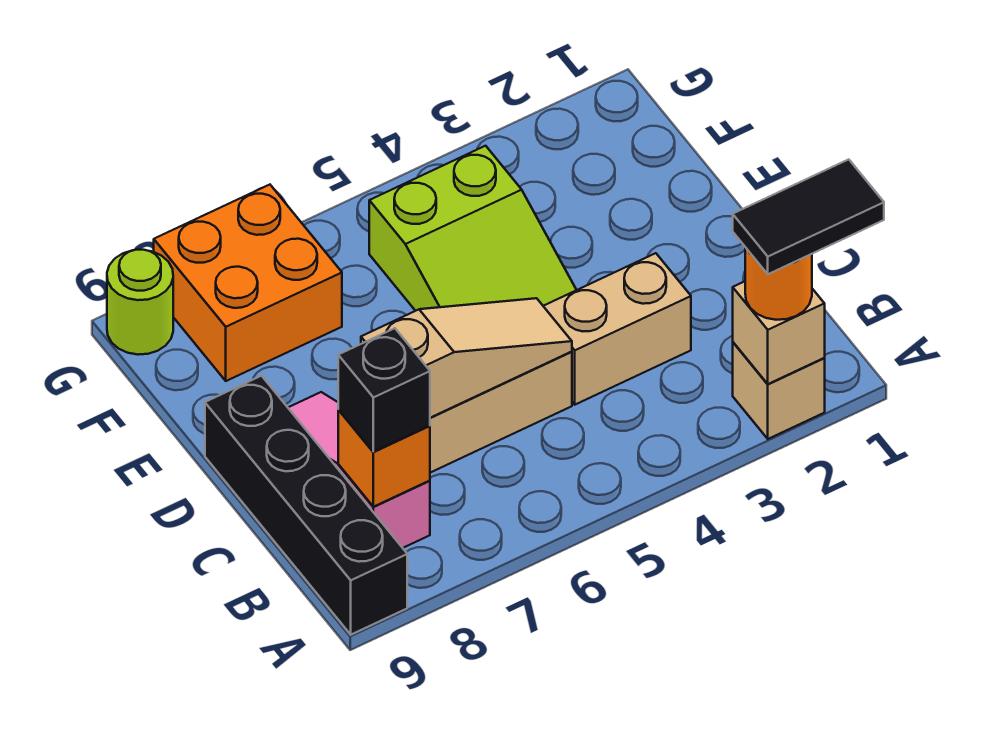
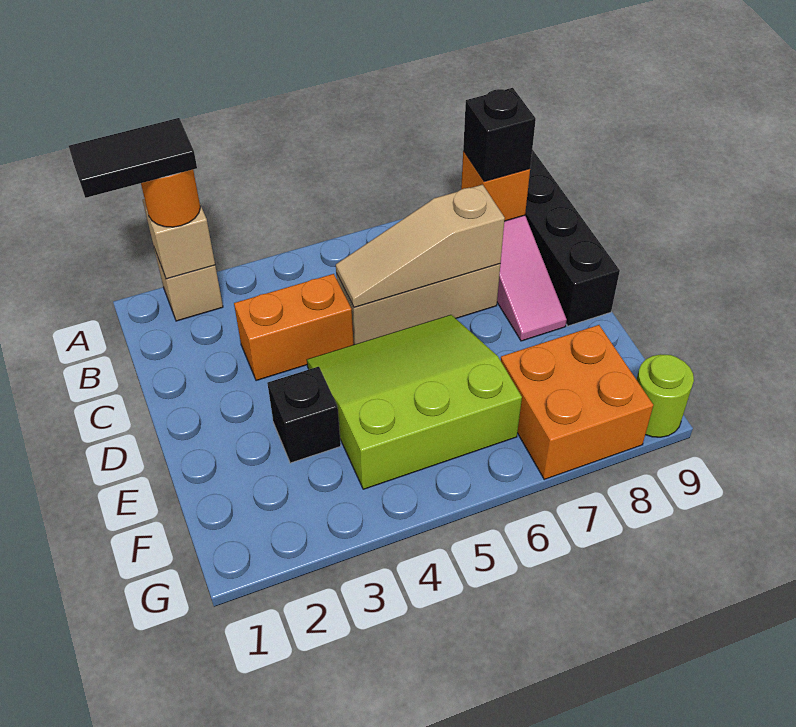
tan brick C3:C4 level 1 -> orange brick C3:C4 level 1
lime slope D4:F5 level 1 top F -> lime slope D4:F6 level 1 top F
none -> black brick E3 level 1

